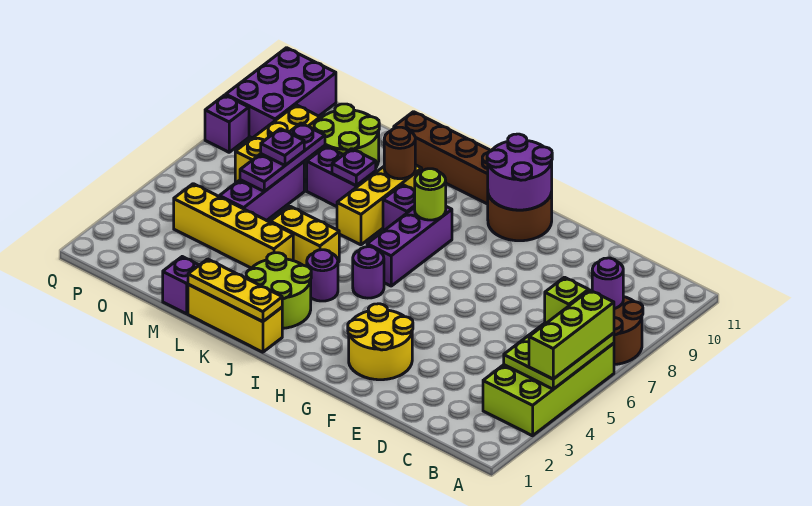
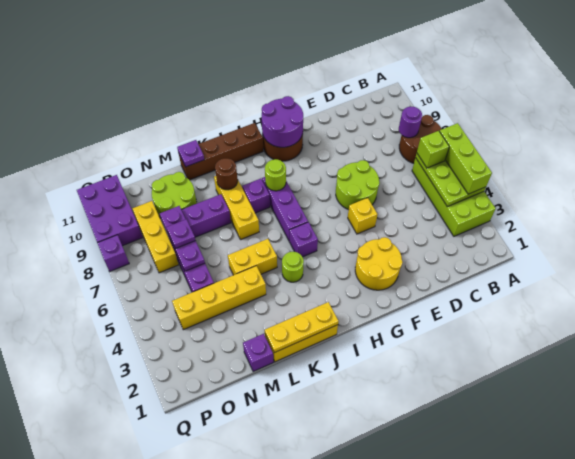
none -> yellow brick F5 level 1
purple round brick I5 level 1 -> purple brick I5 level 1
lime round brick J2:K3 level 1 -> lime round brick E6:F7 level 1
purple round brick J4 level 1 -> lime round brick J4 level 1
purple plate L8 level 2 -> purple plate L11 level 2

